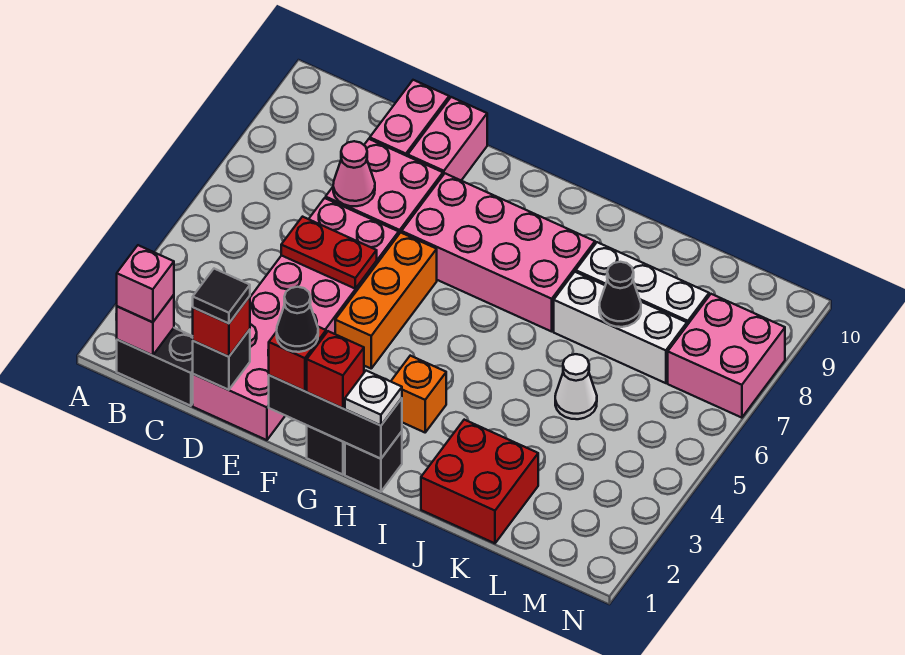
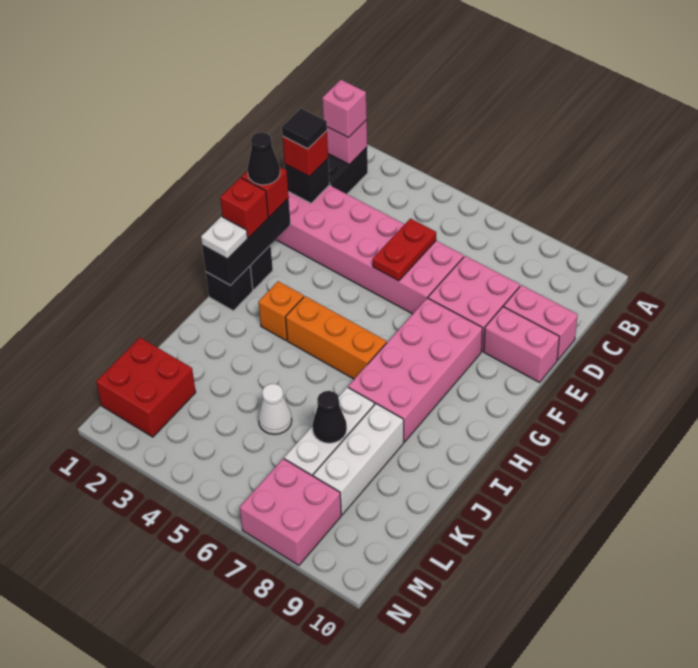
pink cone D7 level 2 -> none
orange brick F4:F6 level 1 -> orange brick H4:H6 level 1
red brick J1:K2 level 1 -> red brick L1:M2 level 1

